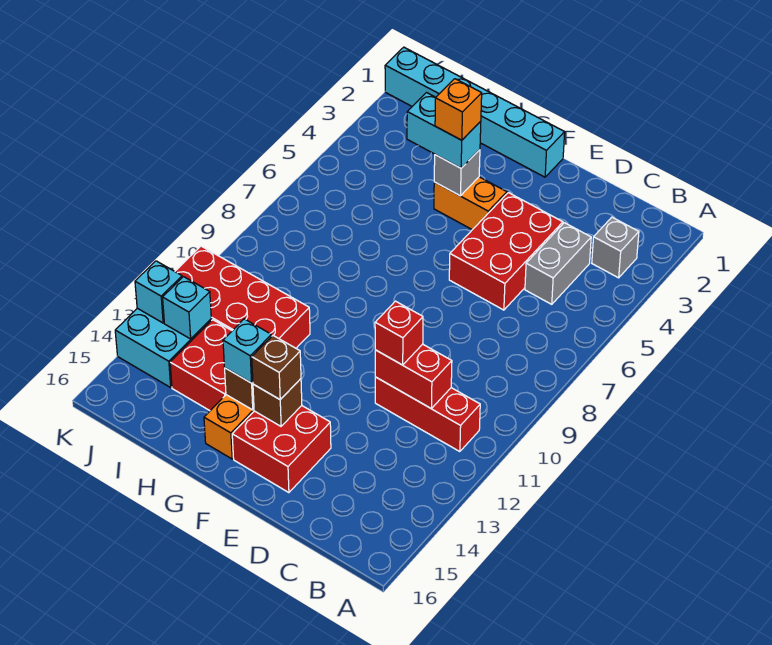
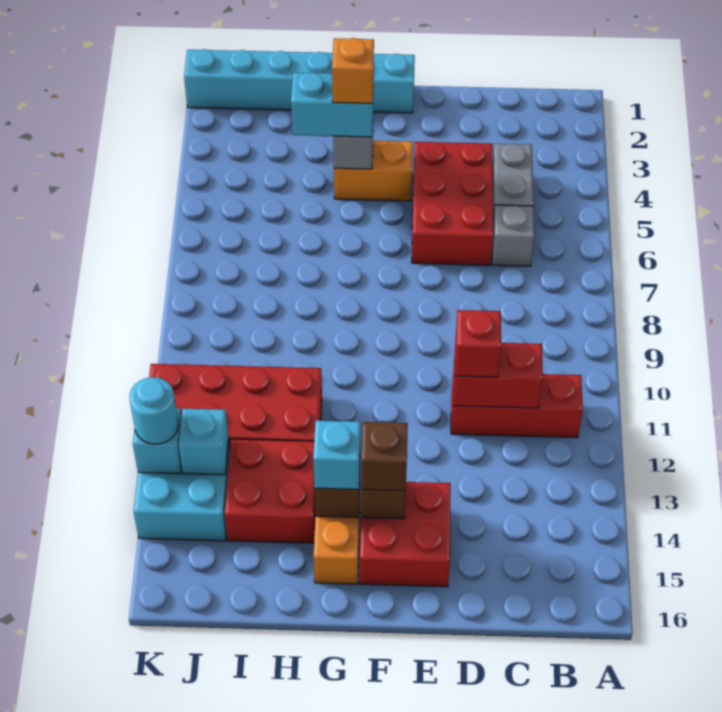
grey brick B3 level 1 -> grey brick C6 level 1
none -> cyan round brick K13 level 3

